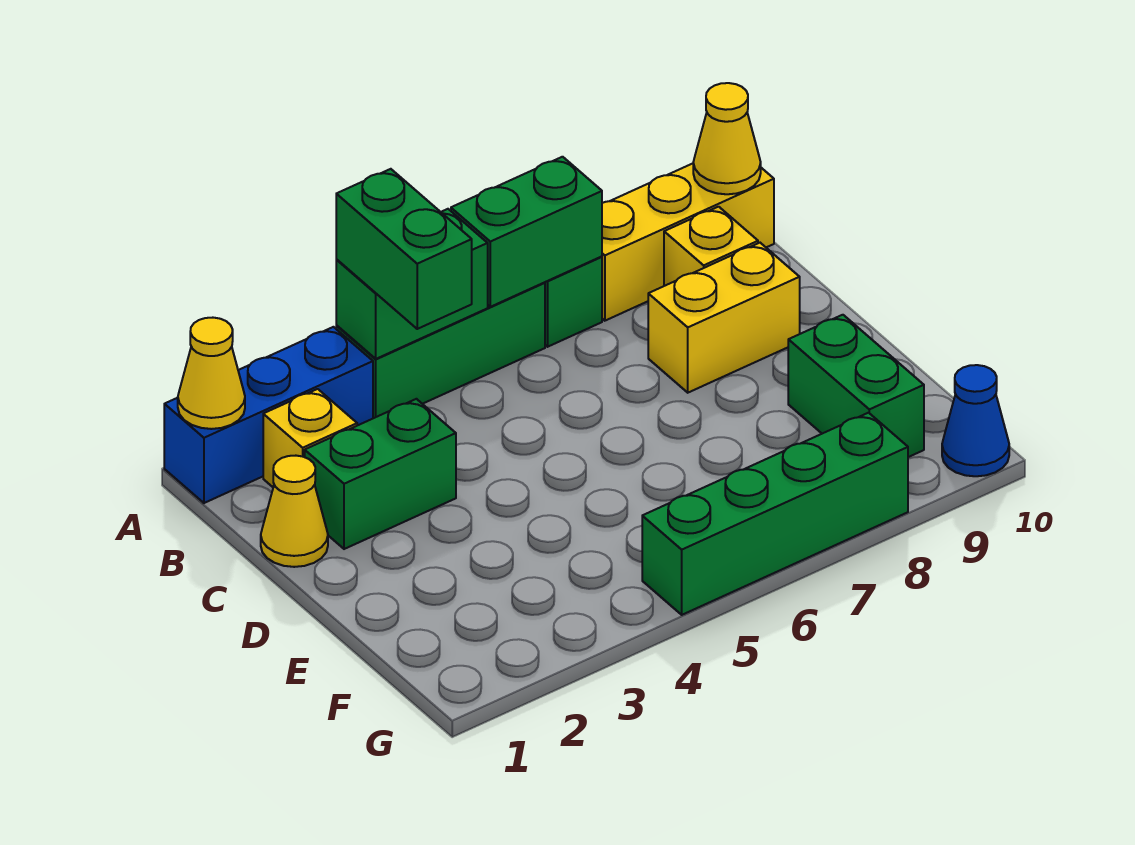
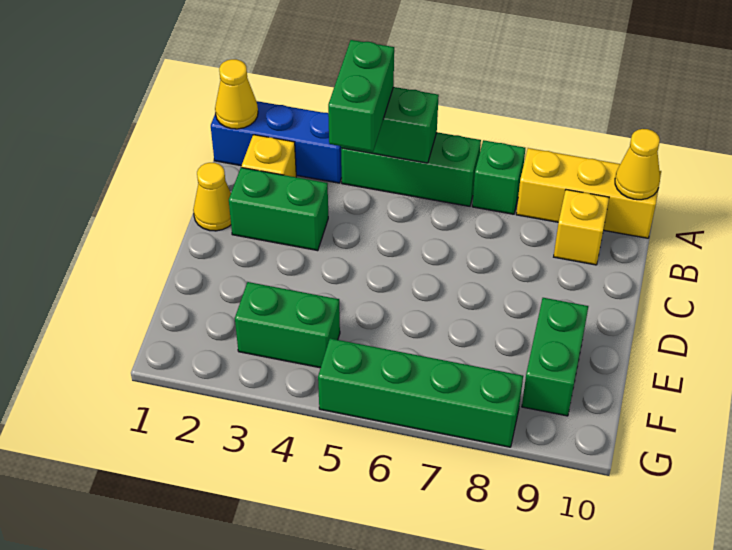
green brick A6:A7 level 2 -> green brick F3:F4 level 1
yellow brick C8:C9 level 1 -> none
blue cone G10 level 1 -> none

